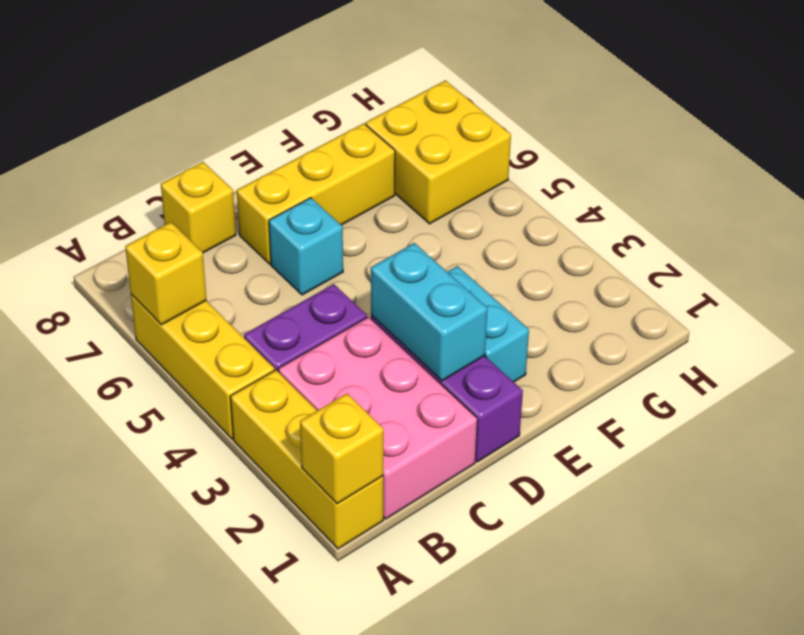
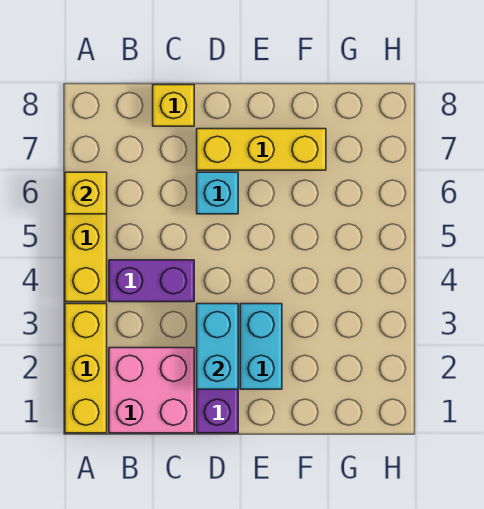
yellow brick A1 level 2 -> none
pink brick B1:C3 level 1 -> pink brick B1:C2 level 1
yellow brick G6:H7 level 1 -> none

